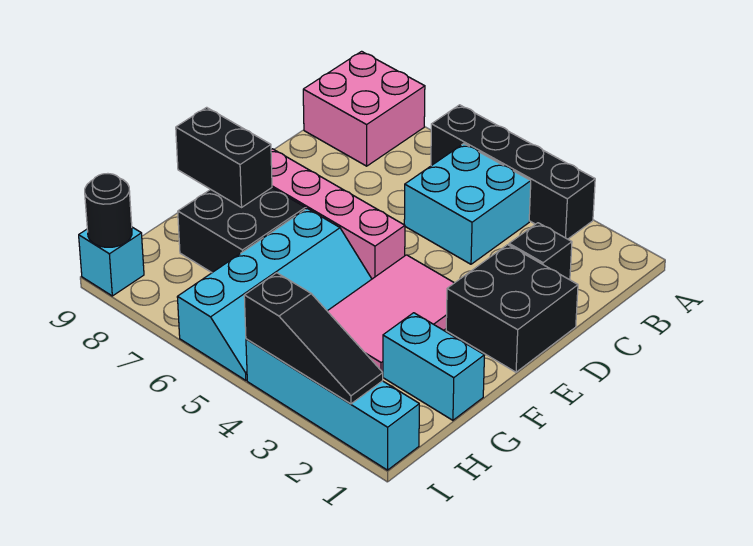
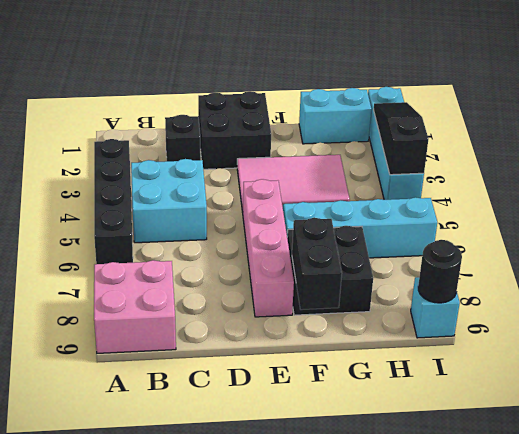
cyan brick G1:G2 level 1 -> cyan brick G1:H1 level 1

